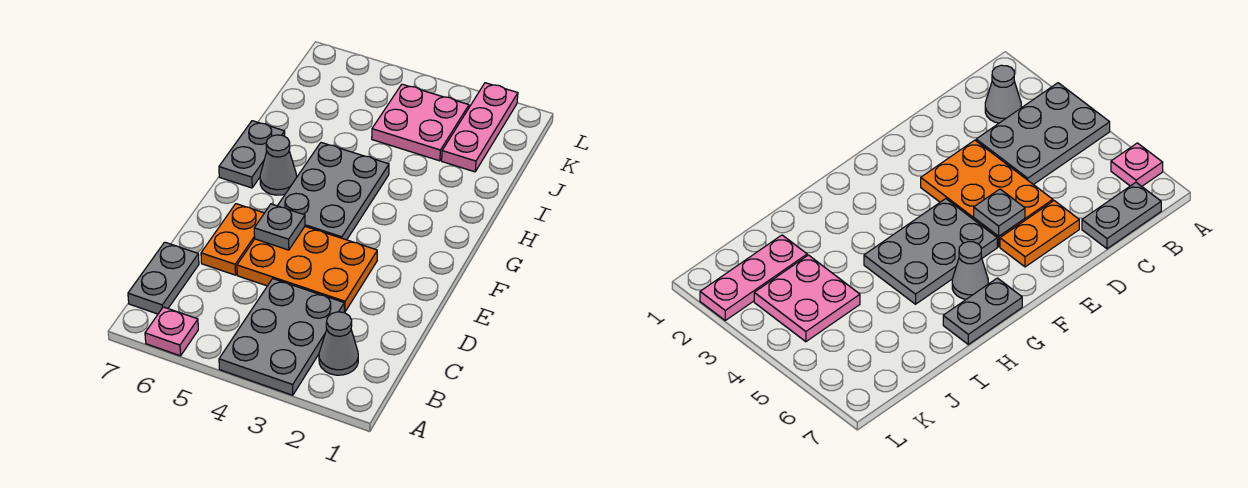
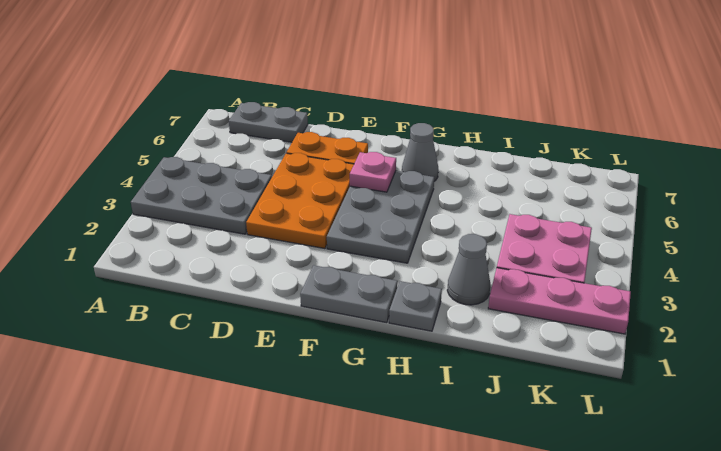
pink plate A6 level 1 -> pink plate F5 level 2
grey cone B2 level 1 -> grey cone I2 level 1
grey plate E5 level 2 -> grey plate H1 level 1
grey plate F4:H5 level 1 -> grey plate F3:G5 level 1
grey plate G7:H7 level 1 -> grey plate F1:G1 level 1

